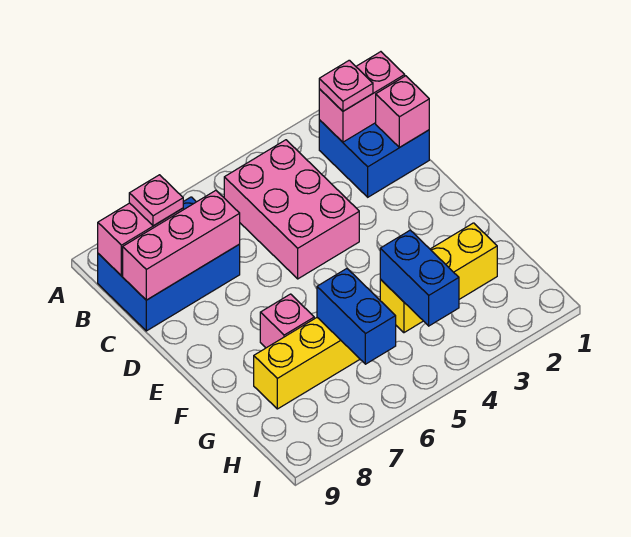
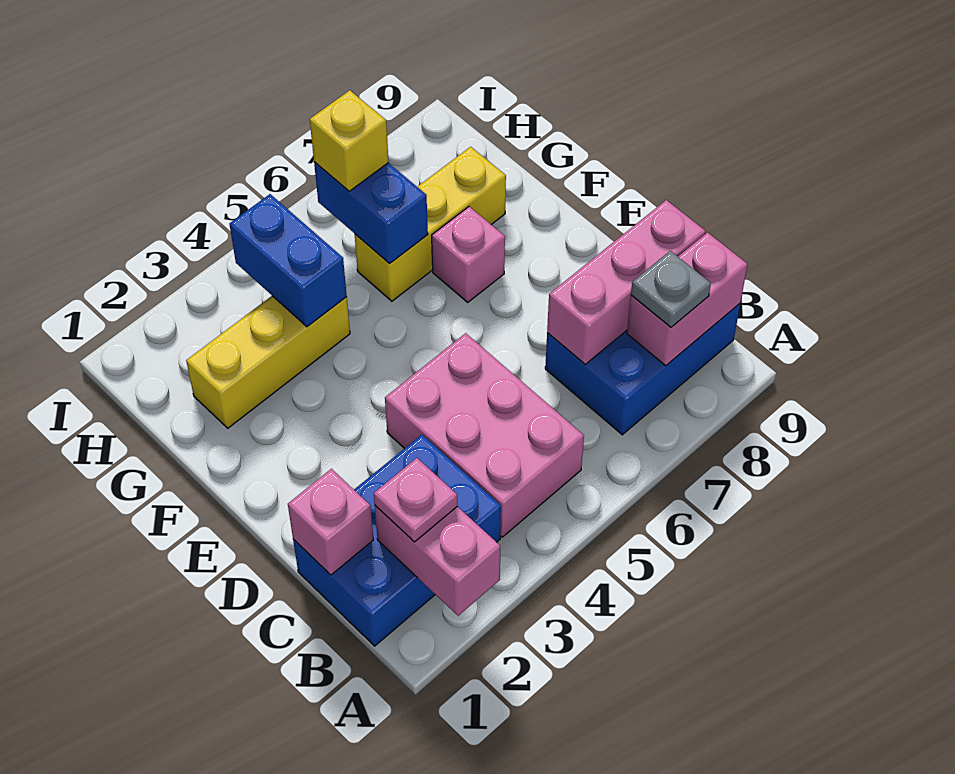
blue brick B1:C2 level 1 -> blue brick B1:C3 level 1
pink brick B1:B2 level 2 -> pink brick A2:B2 level 2
pink plate B8 level 3 -> grey plate B8 level 3
none -> yellow brick H6 level 3

